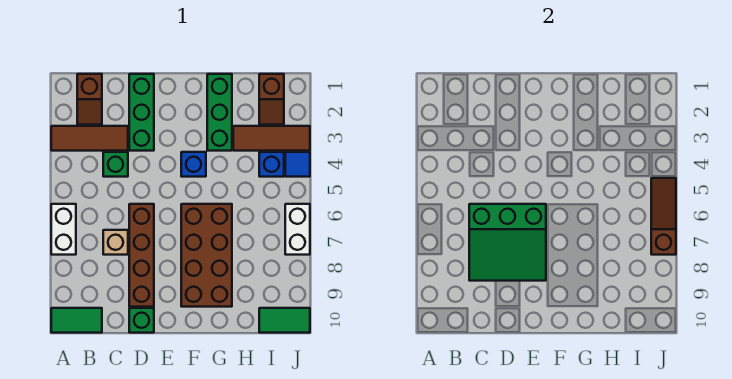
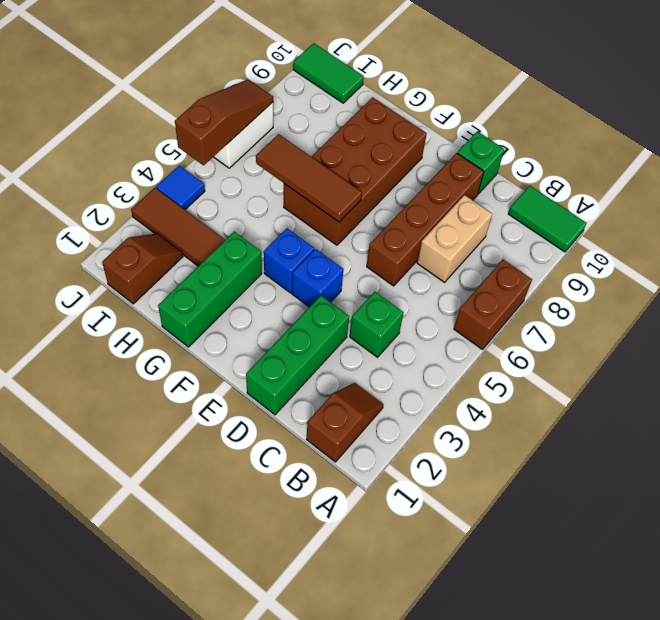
brown tile A3:C3 level 1 -> brown tile F6:H6 level 2
white brick A6:A7 level 1 -> brown brick A6:A7 level 1
green slope C6:E8 level 2 top 6 -> none
tan brick C7 level 1 -> tan brick C7:C8 level 1
blue brick I4 level 1 -> blue brick E4 level 1
brown slope J5:J7 level 2 top 7 -> brown slope J5:J7 level 2 top 5

